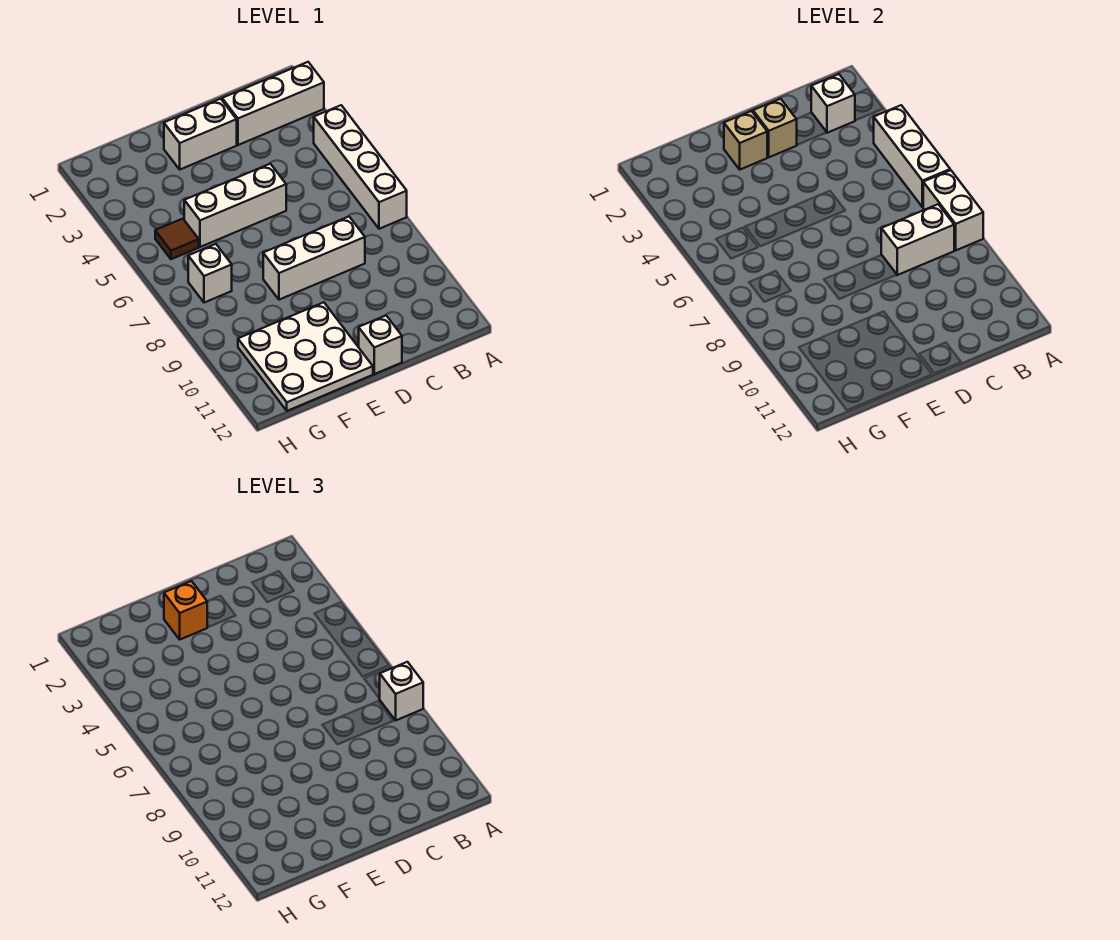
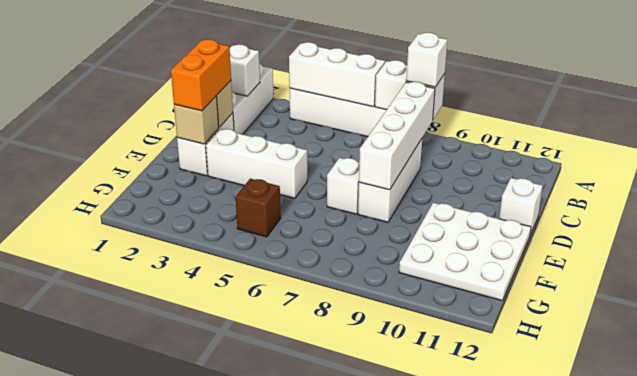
white brick B8:C8 level 2 -> white brick B8:E8 level 2
white brick D5:F5 level 1 -> white brick E3:E5 level 1
orange brick E2 level 3 -> orange brick D2:E2 level 3
brown tile G5 level 1 -> brown brick G5 level 1
white brick G7 level 1 -> white brick E7 level 1

